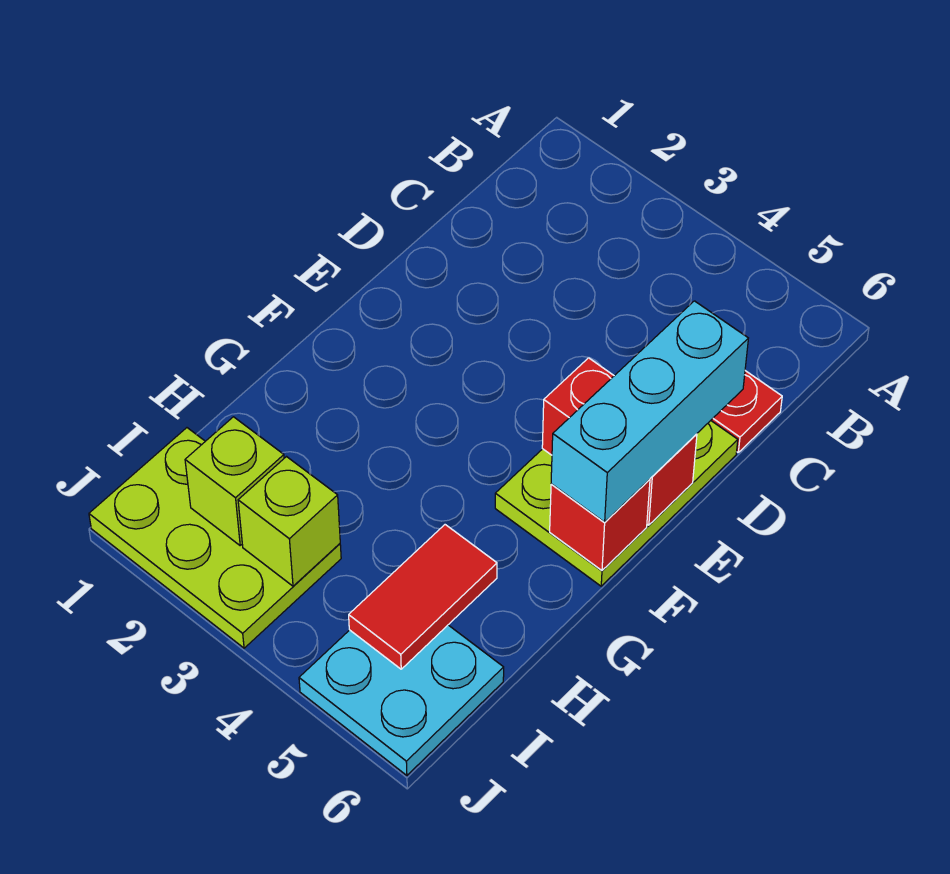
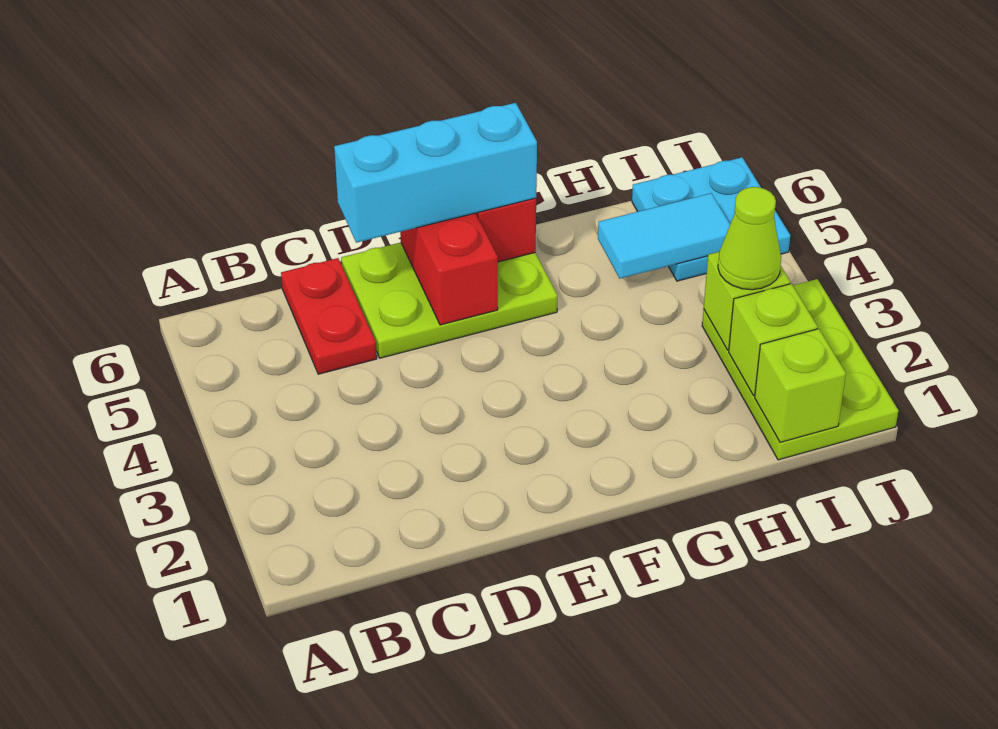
red tile H5:I5 level 2 -> cyan tile H5:I5 level 2
none -> lime brick I1 level 2
none -> lime cone I3 level 3

